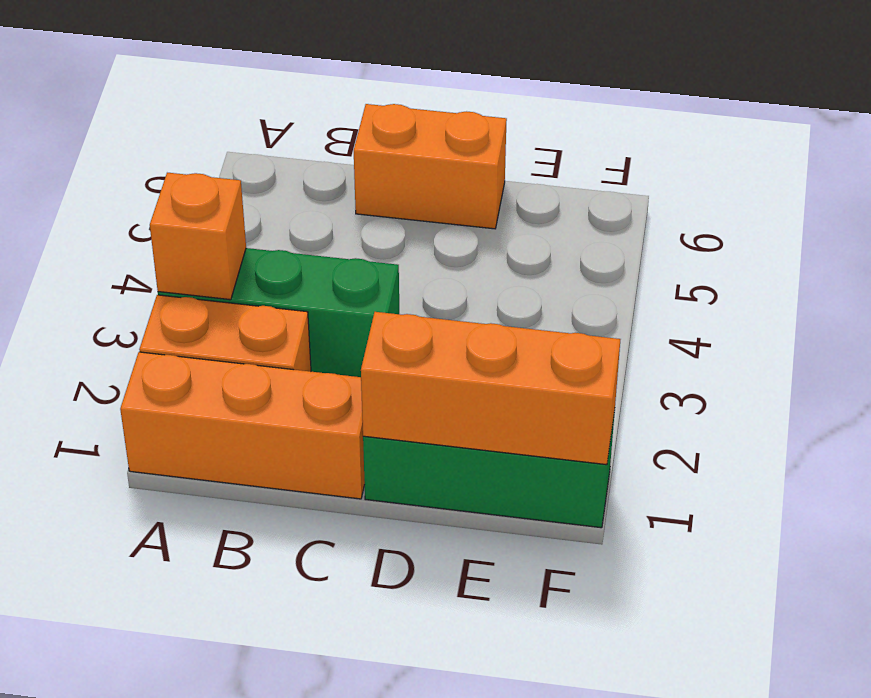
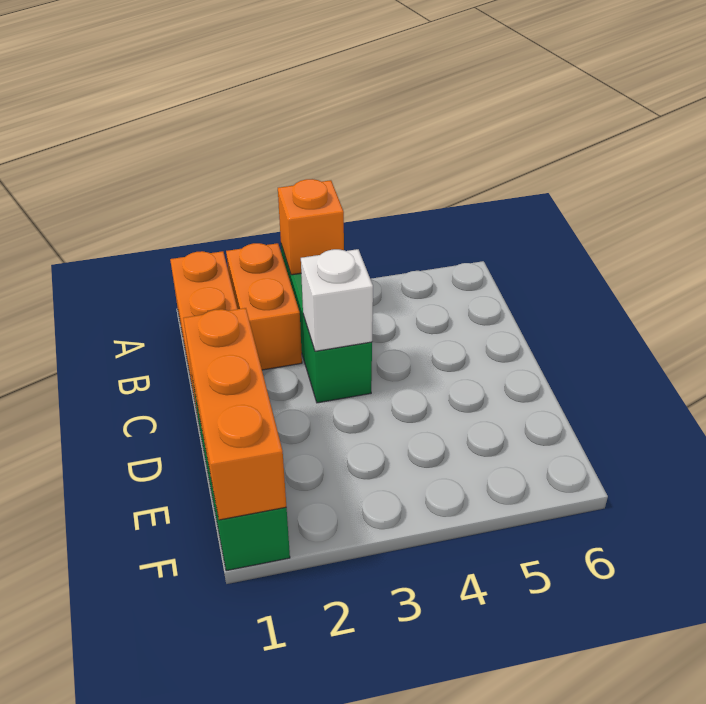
none -> white brick C3 level 2
orange brick C6:D6 level 1 -> none

